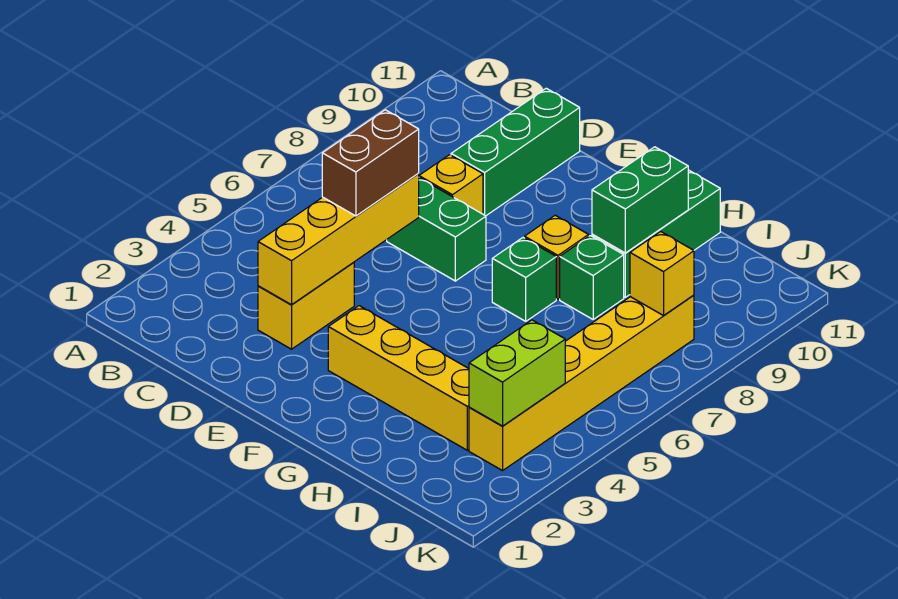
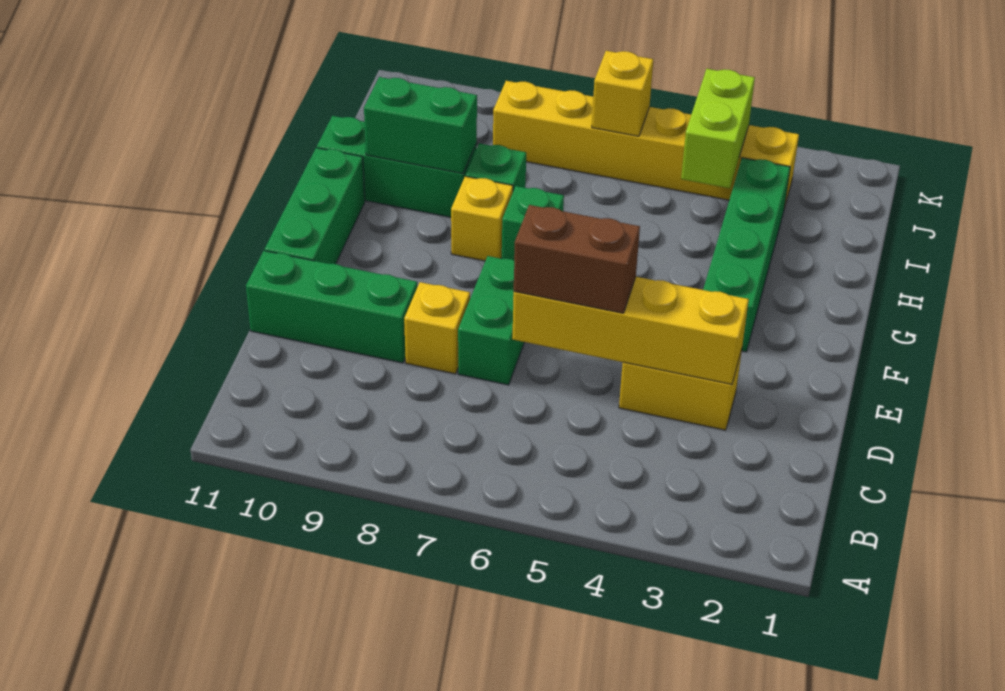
none -> green brick E11:G11 level 1
yellow brick F3:I3 level 1 -> green brick F3:I3 level 1
lime brick J3:J4 level 2 -> lime brick I4:J4 level 2
yellow brick J8 level 2 -> yellow brick J6 level 2

